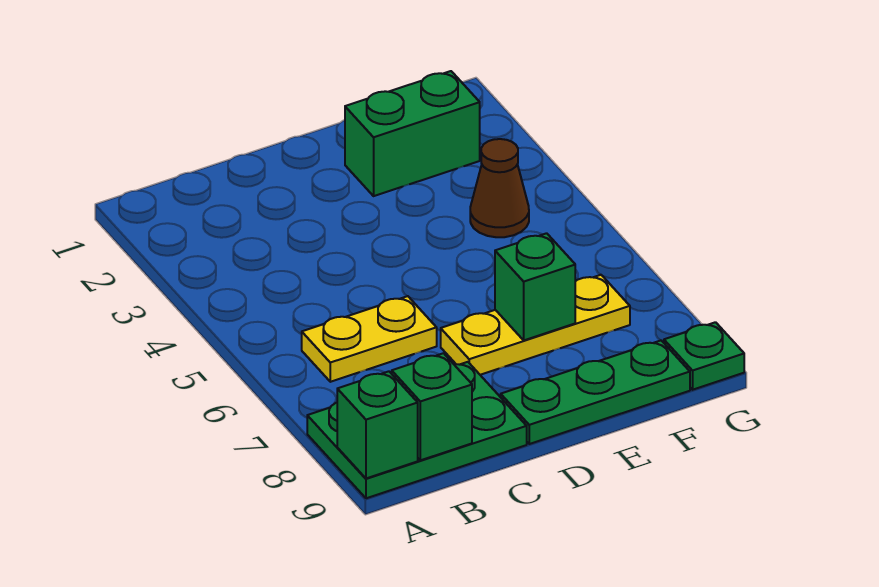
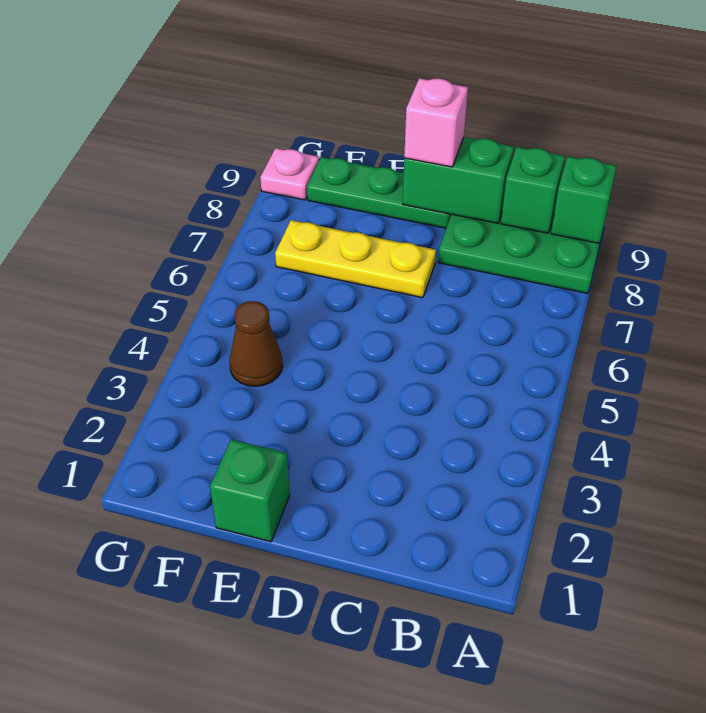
yellow plate B6:C6 level 1 -> none
none -> pink brick D9 level 3
green brick E2:F2 level 1 -> green brick C9:D9 level 2
green brick E7 level 2 -> green brick E1 level 1
green plate G9 level 1 -> pink plate G9 level 1

